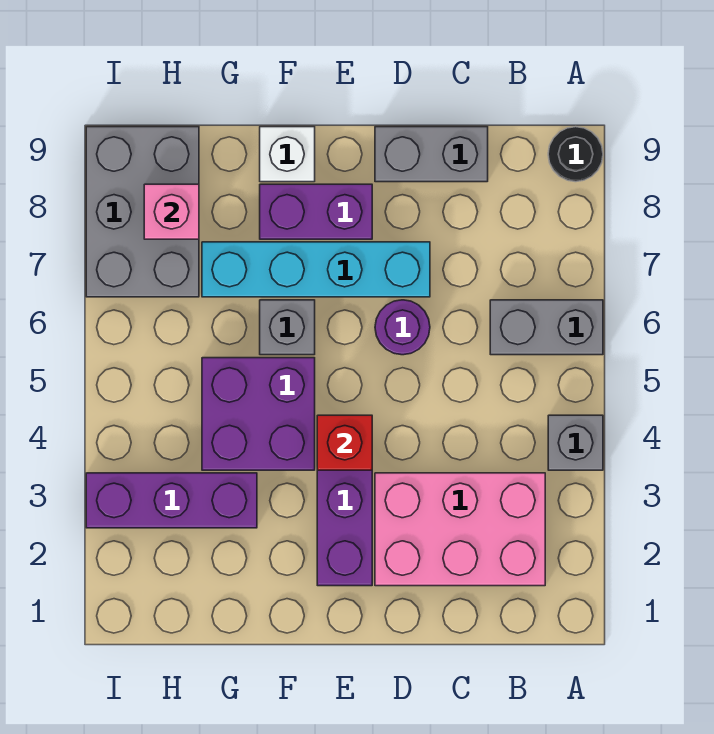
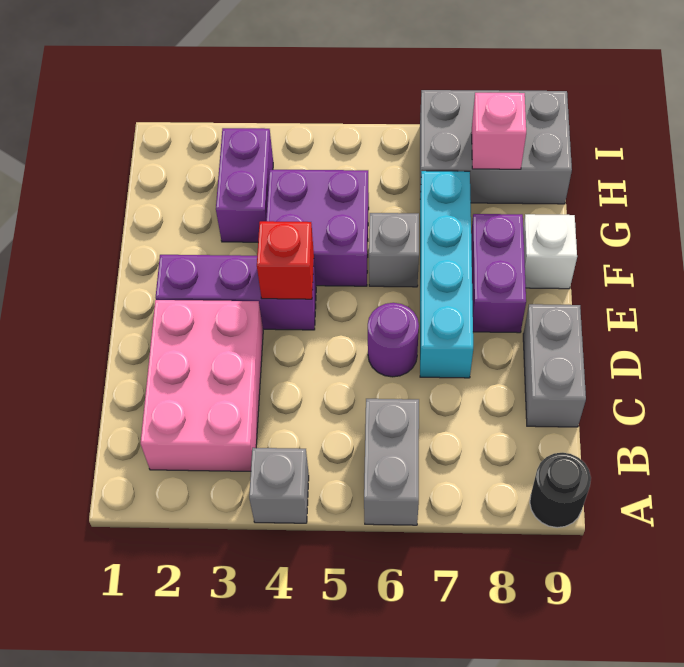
purple brick G3:I3 level 1 -> purple brick G3:H3 level 1

